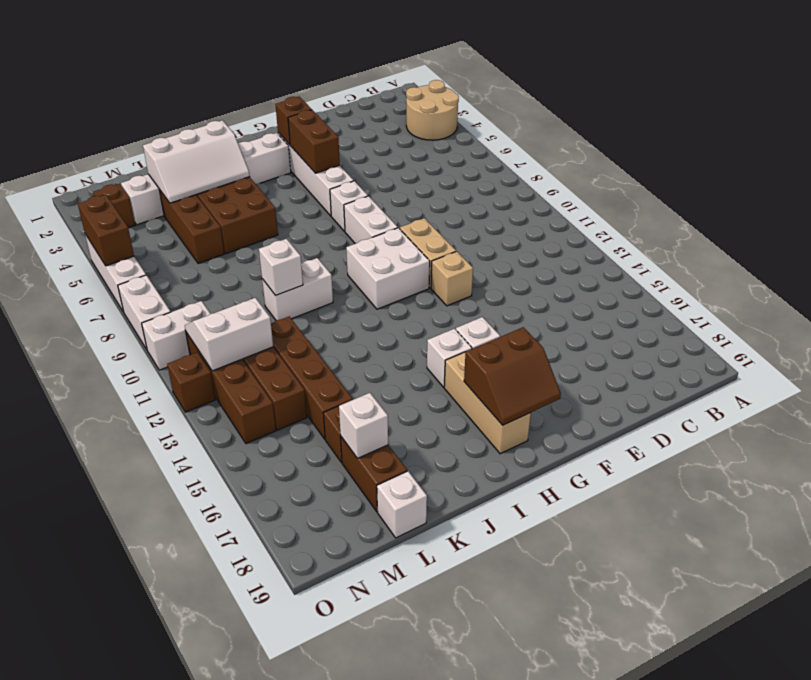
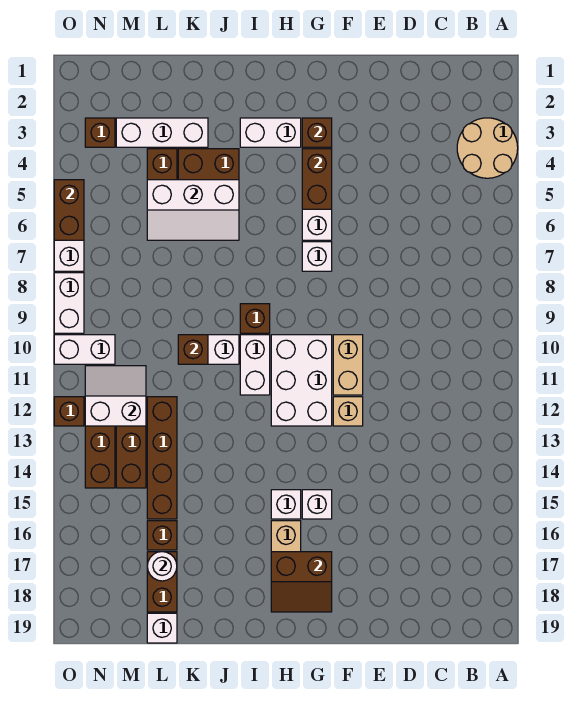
white brick G8:G9 level 1 -> white brick I10:I11 level 1
white brick G10:H11 level 1 -> white brick G10:H12 level 1
none -> brown brick I9 level 1
white slope J3:L4 level 2 top 3 -> white slope J5:L6 level 2 top 5
white brick K10 level 2 -> brown brick K10 level 2
white brick L17 level 2 -> white round brick L17 level 2

